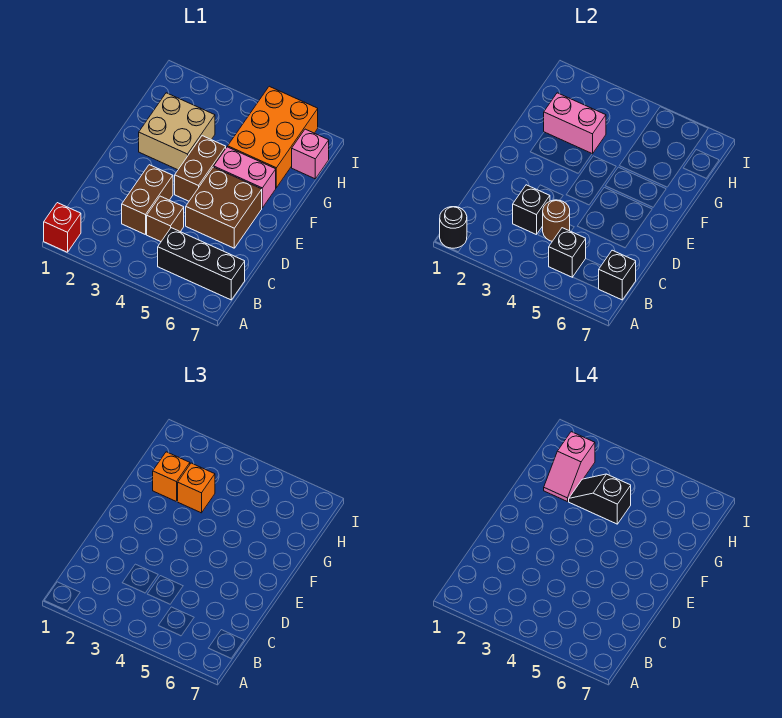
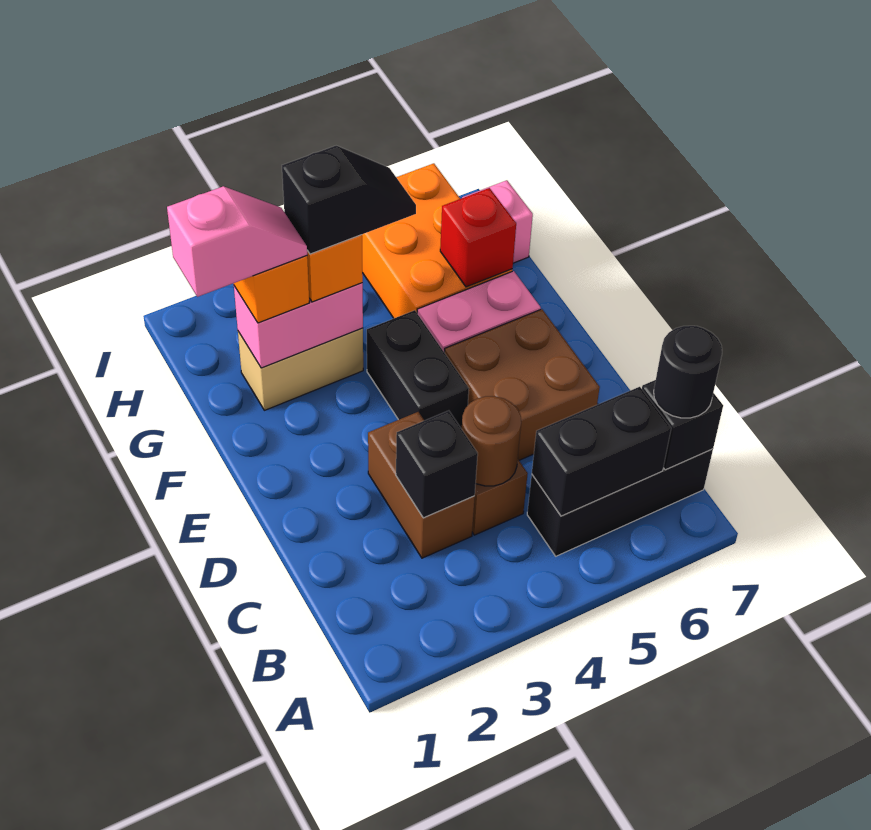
red brick A1 level 1 -> red brick G6 level 2
black round brick A1 level 2 -> black round brick B7 level 3
black brick B5 level 2 -> black brick B5:B6 level 2
brown brick E4:F4 level 1 -> black brick E4:F4 level 1
tan brick F2:G3 level 1 -> tan brick G2:G3 level 1
pink slope G2:H2 level 4 top H -> pink slope G1:G2 level 4 top 1
black slope G3:G4 level 4 top 4 -> black slope G3:G4 level 4 top 3

